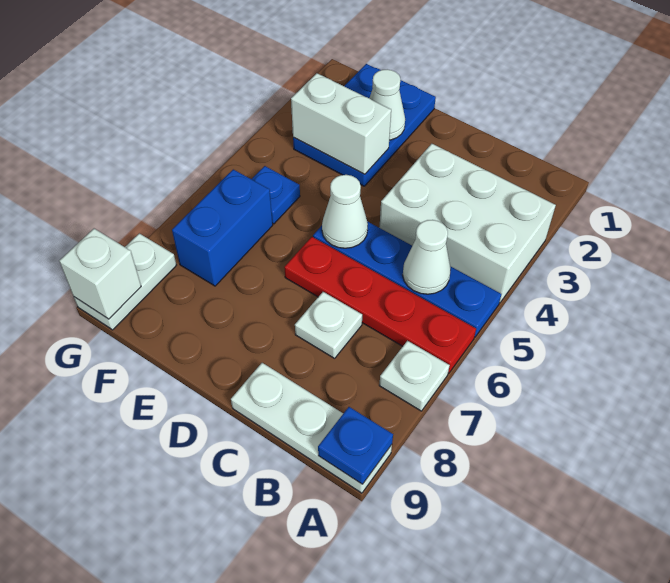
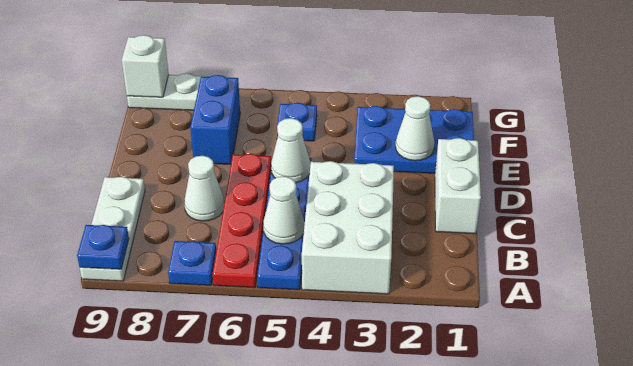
white plate A7 level 1 -> blue plate A7 level 1
white plate C7 level 1 -> white cone C7 level 1
white brick E3:F3 level 2 -> white brick C1:D1 level 1
blue brick F6:F7 level 1 -> blue brick E7:F7 level 1

